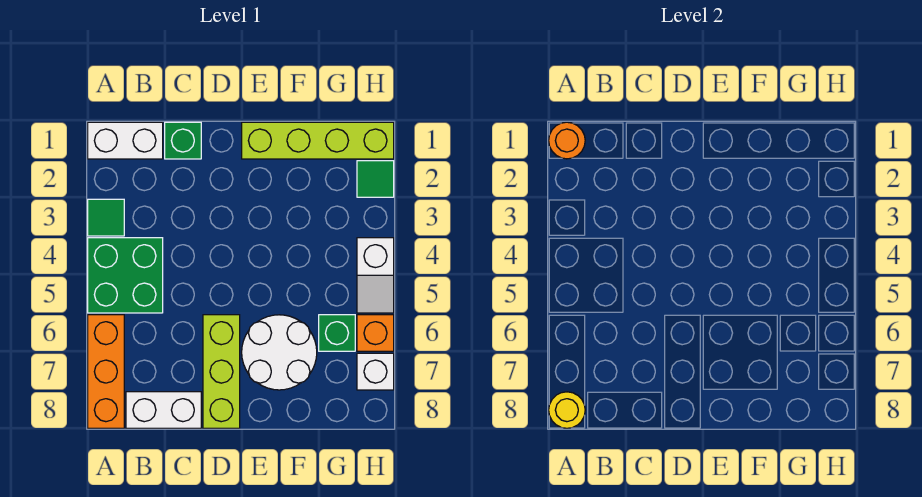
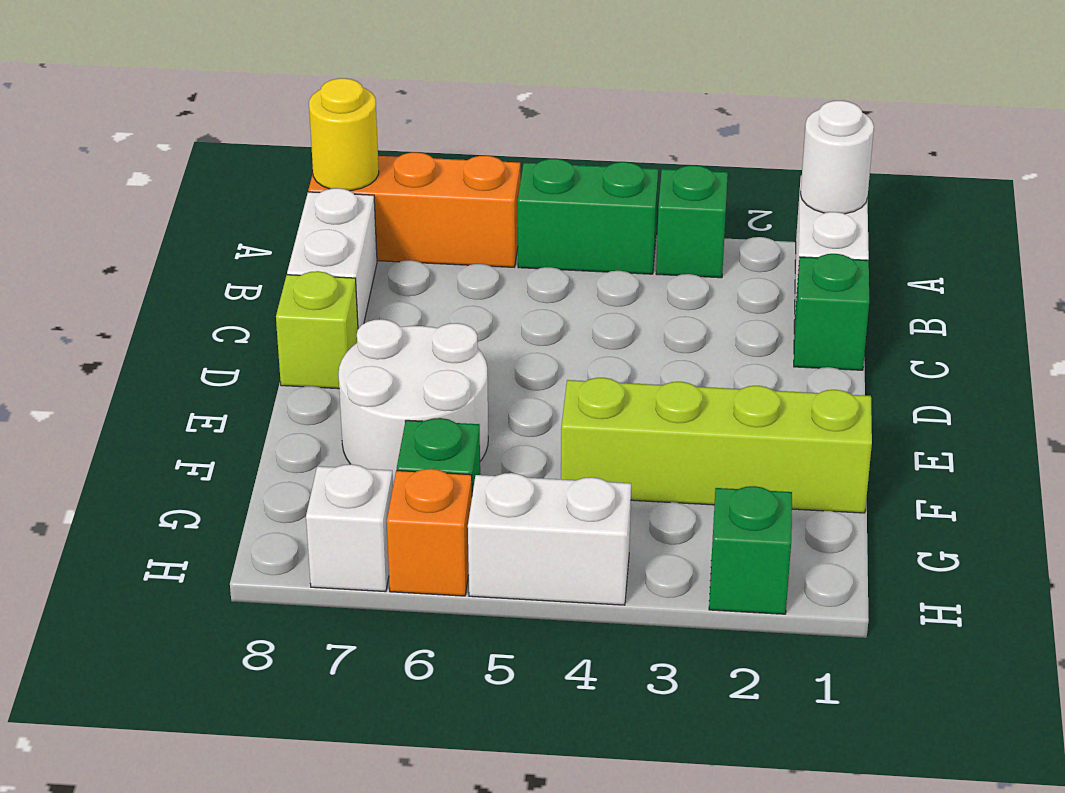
orange round brick A1 level 2 -> white round brick A1 level 2
green tile A3 level 1 -> green brick A3 level 1
green brick A4:B5 level 1 -> green brick A4:A5 level 1
lime brick D6:D8 level 1 -> lime brick D8 level 1
lime brick E1:H1 level 1 -> lime brick F1:F4 level 1
green tile H2 level 1 -> green brick H2 level 1
white slope H4:H5 level 1 top 4 -> white brick H4:H5 level 1

